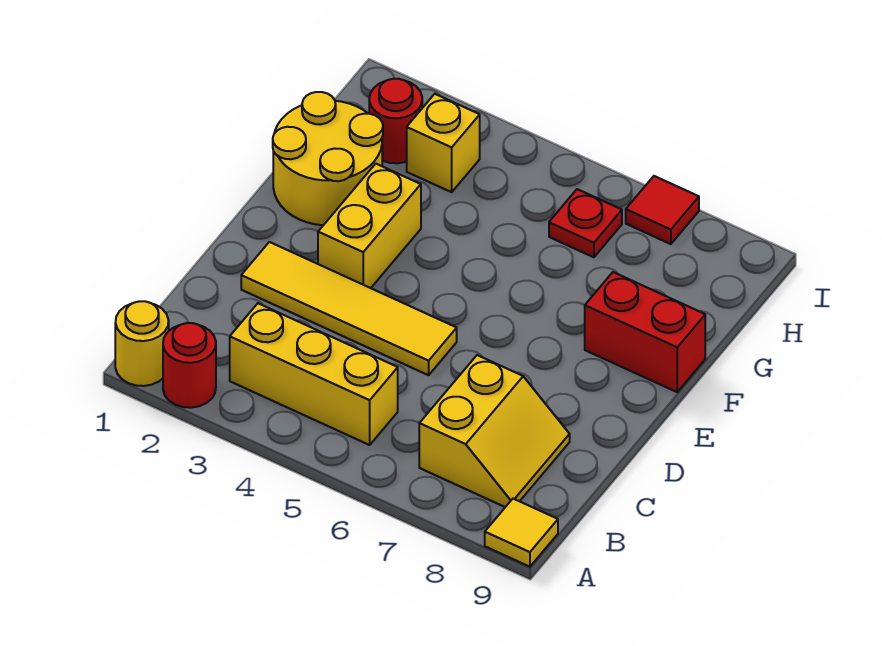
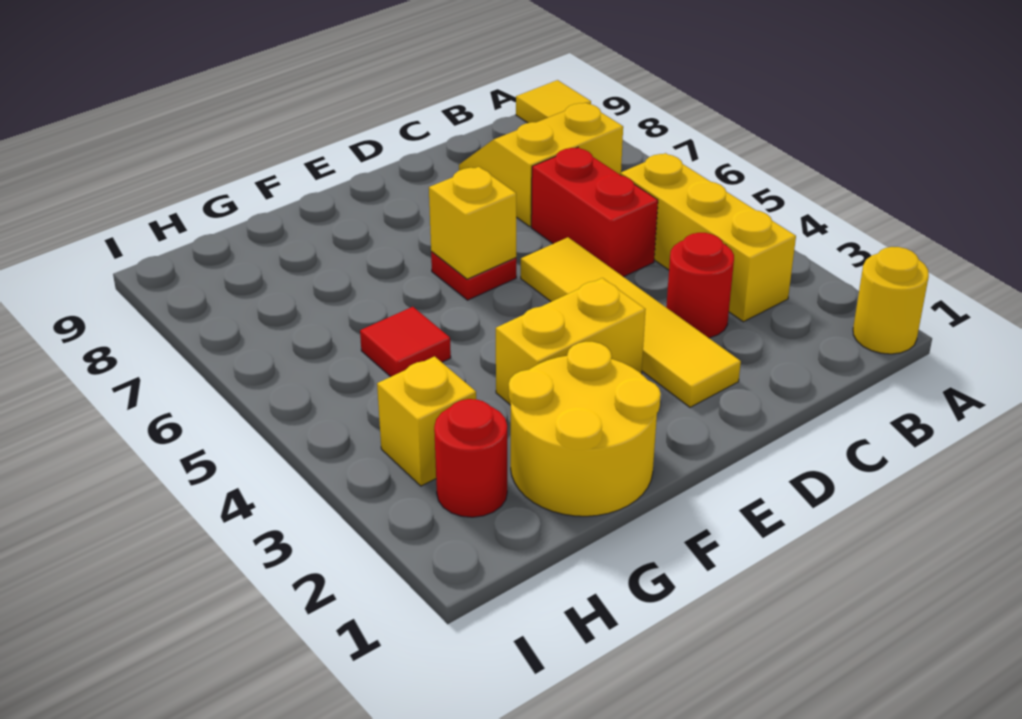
red round brick A2 level 1 -> red round brick C3 level 1
none -> yellow brick E6 level 2
red brick F8:F9 level 1 -> red brick C5:C6 level 1
red plate H6 level 1 -> red plate E6 level 1
red tile I7 level 1 -> red tile G5 level 1

